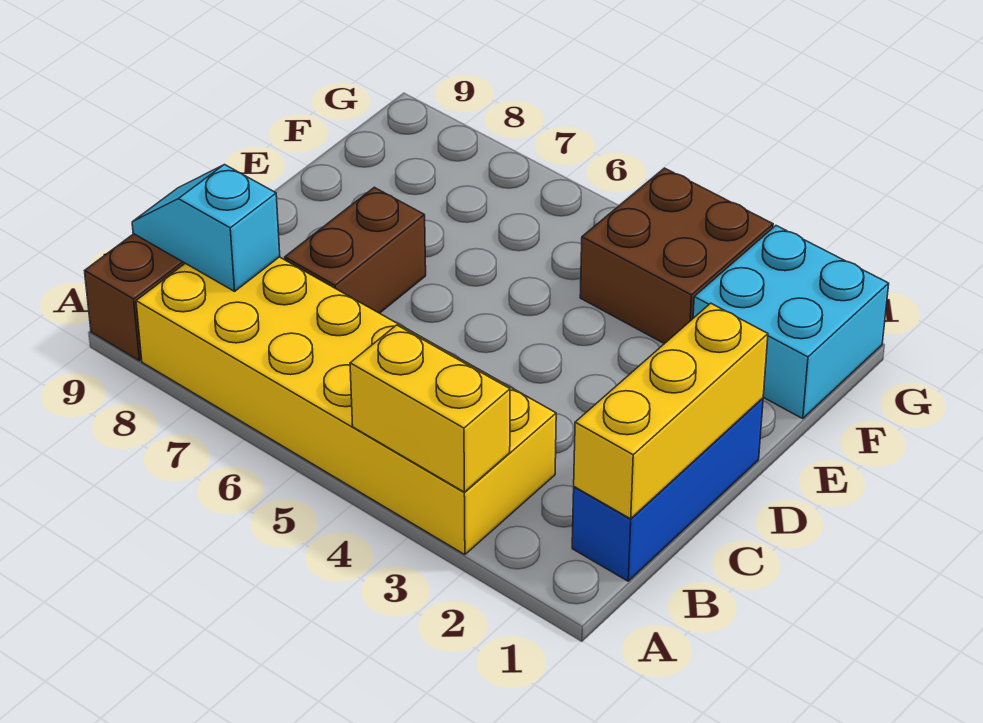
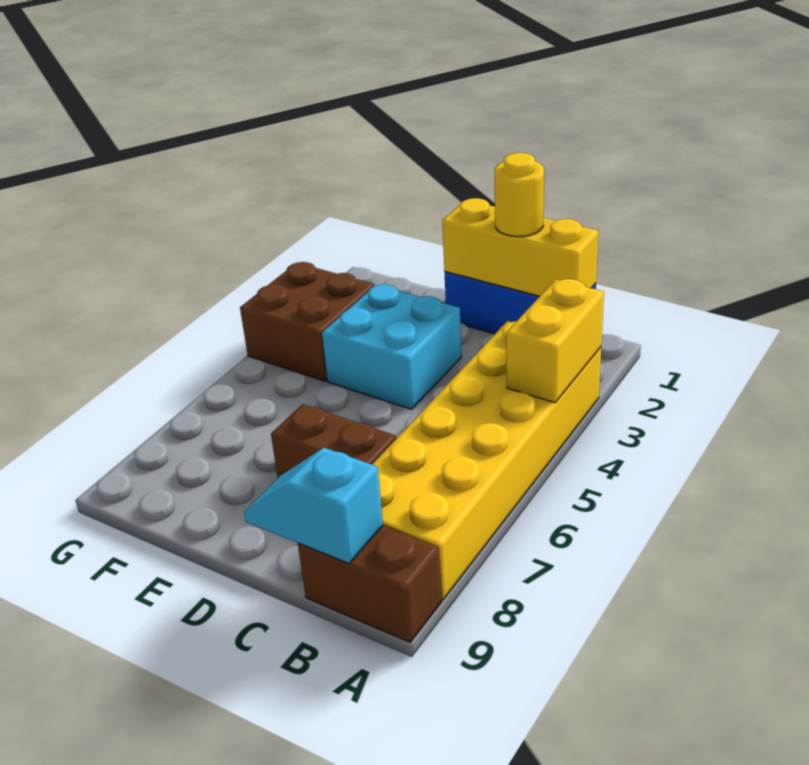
cyan slope B8:B9 level 2 top 8 -> cyan slope B9:C9 level 2 top B
none -> yellow round brick C1 level 3
cyan brick F1:G2 level 1 -> cyan brick D3:E4 level 1

